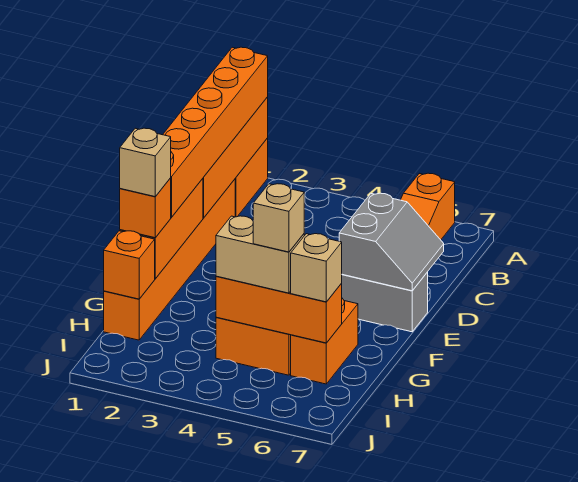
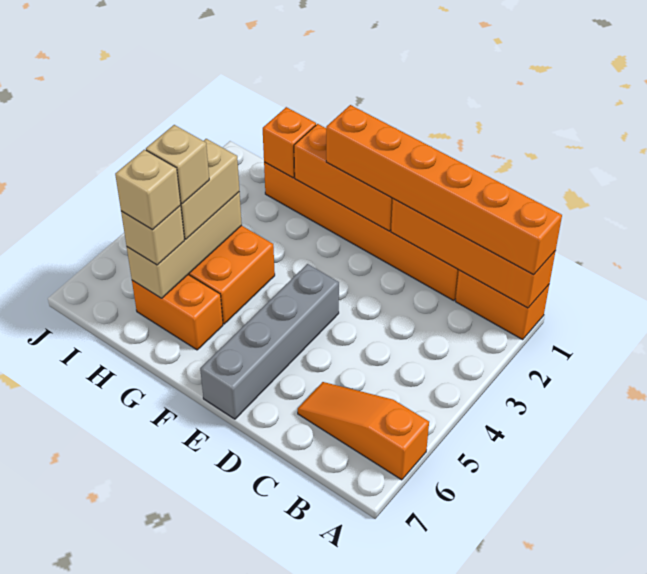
grey slope D6:E7 level 2 top 6 -> none
orange brick G1 level 3 -> none
tan brick G1 level 4 -> tan brick H6 level 4
orange brick H4:H6 level 2 -> tan brick H4:H6 level 2

